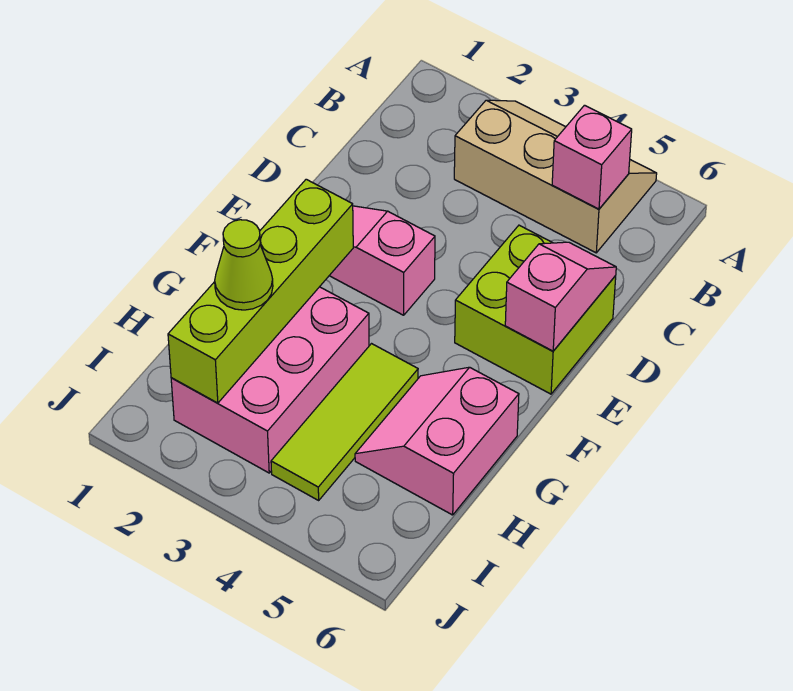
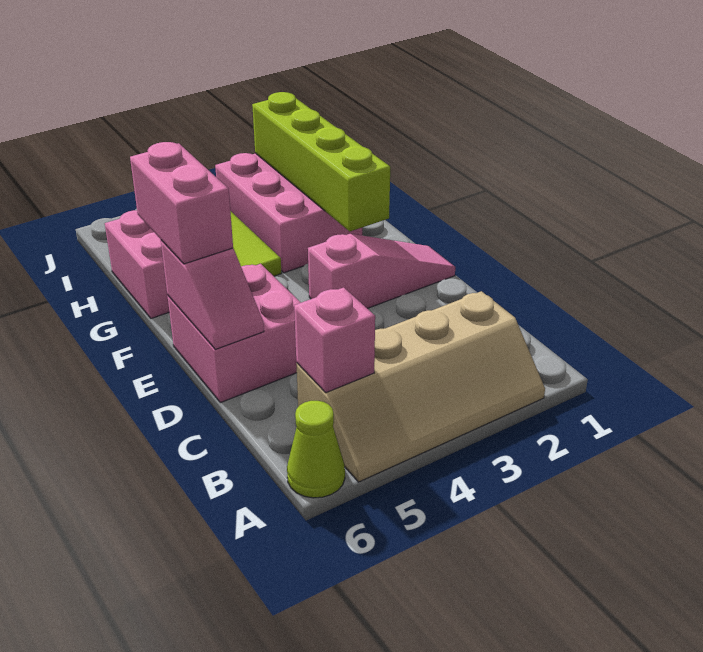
tan slope A3:B5 level 1 top B -> tan slope A2:B5 level 1 top B
lime brick D5:E6 level 1 -> pink brick D5:E6 level 1
none -> pink brick E6:F6 level 3
lime cone H2 level 3 -> lime cone A6 level 1

